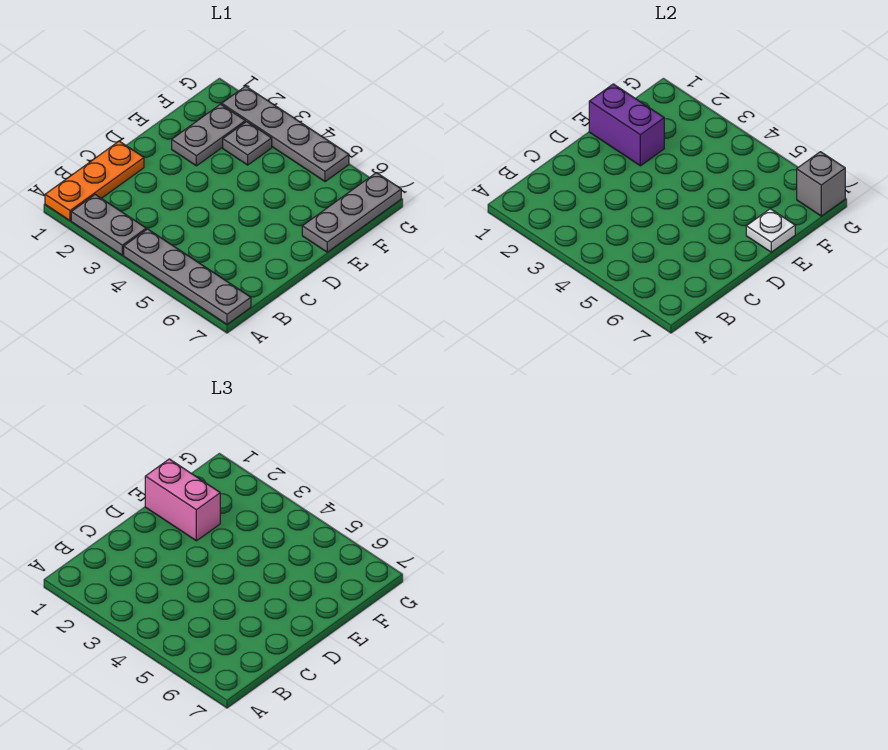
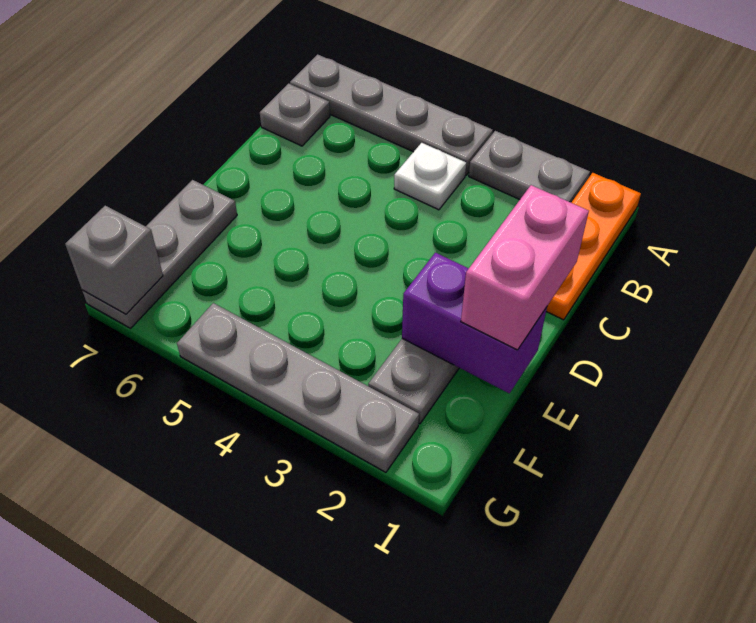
pink brick E1:E2 level 3 -> pink brick D1:E1 level 3
white plate E7 level 2 -> white plate B4 level 1
grey plate F3 level 1 -> grey plate B7 level 1

